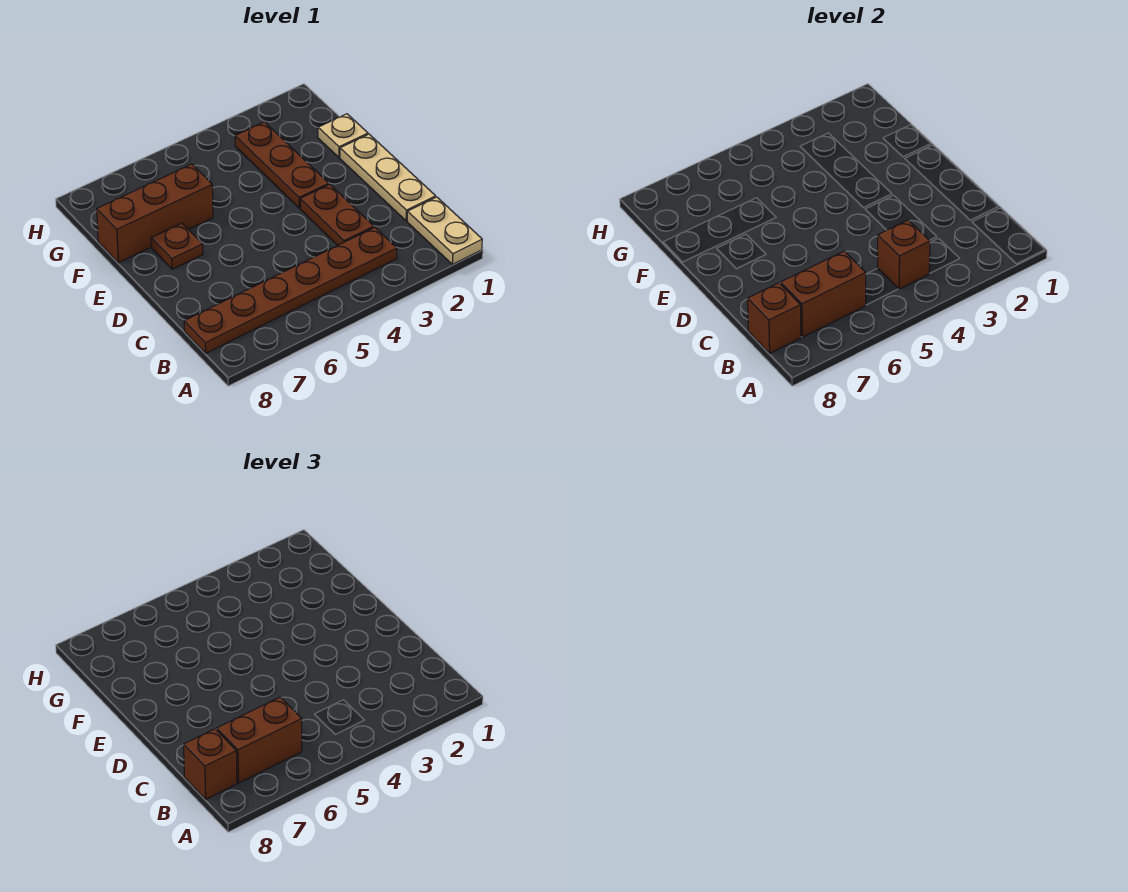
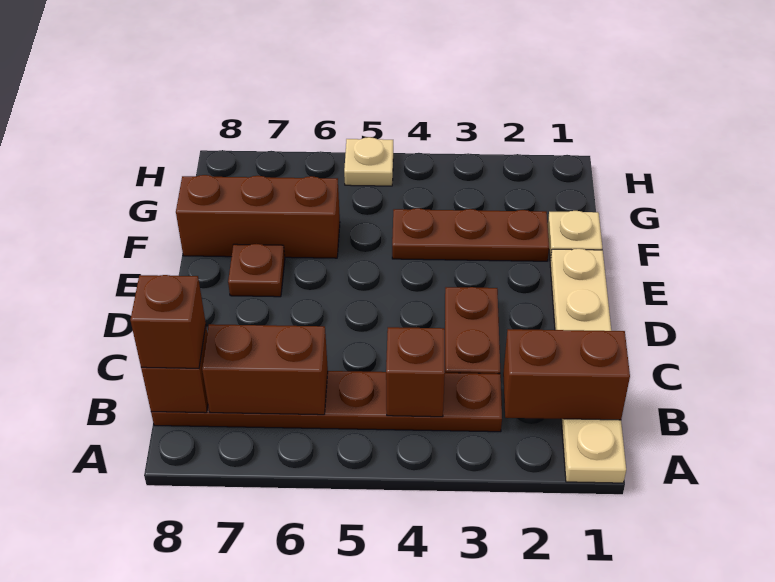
brown brick B6:B7 level 3 -> brown brick B1:B2 level 2
brown plate E3:G3 level 1 -> brown plate F2:F4 level 1
none -> tan plate H5 level 1

